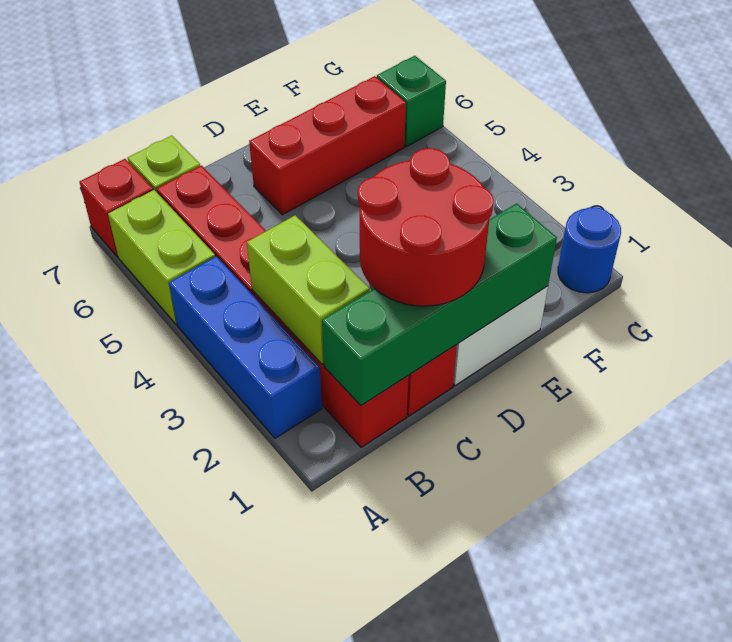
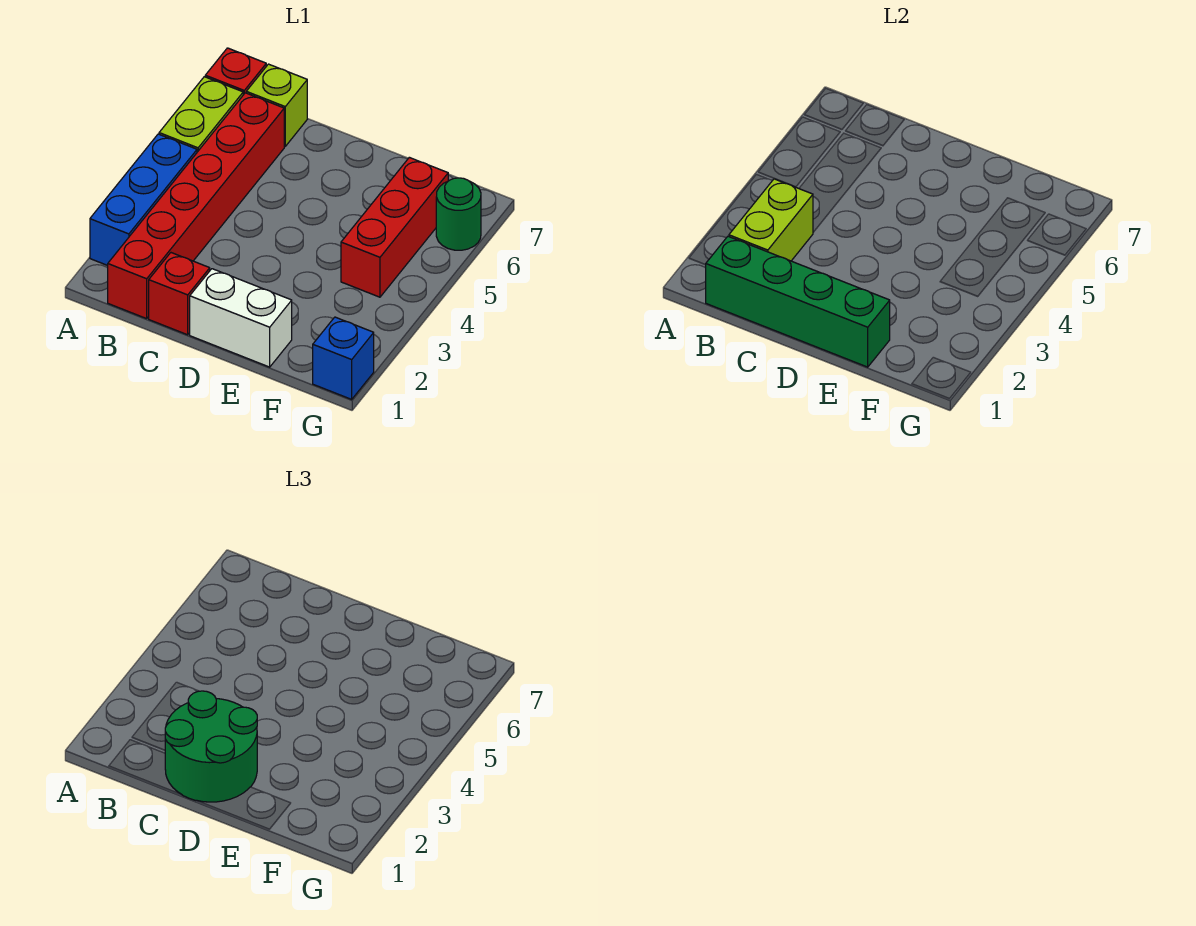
red round brick C1:D2 level 3 -> green round brick C1:D2 level 3
red brick D6:F6 level 1 -> red brick F4:F6 level 1
blue round brick G1 level 1 -> blue brick G1 level 1
green brick G6 level 1 -> green round brick G6 level 1

